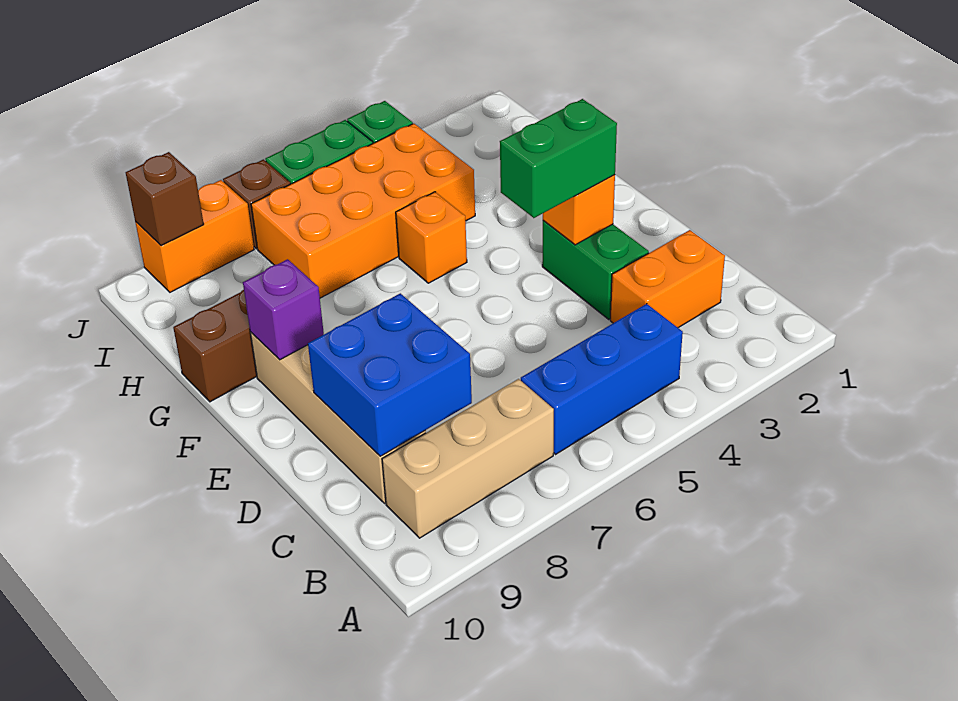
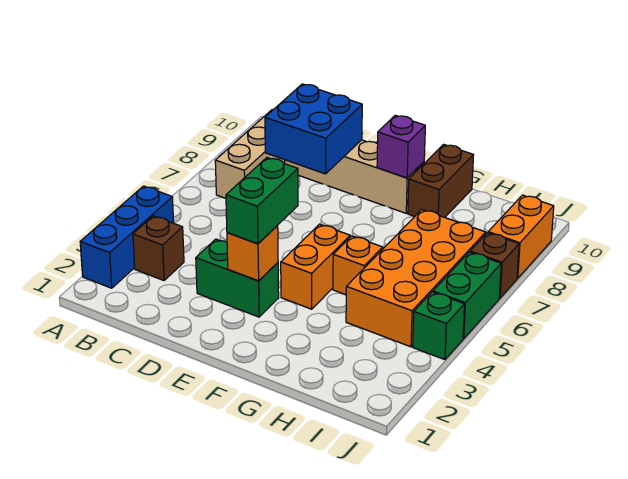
blue brick B4:B6 level 1 -> blue brick A2:A4 level 1
orange brick C2:C3 level 1 -> orange brick F4:F5 level 1
brown brick J9 level 2 -> brown brick B3 level 1

